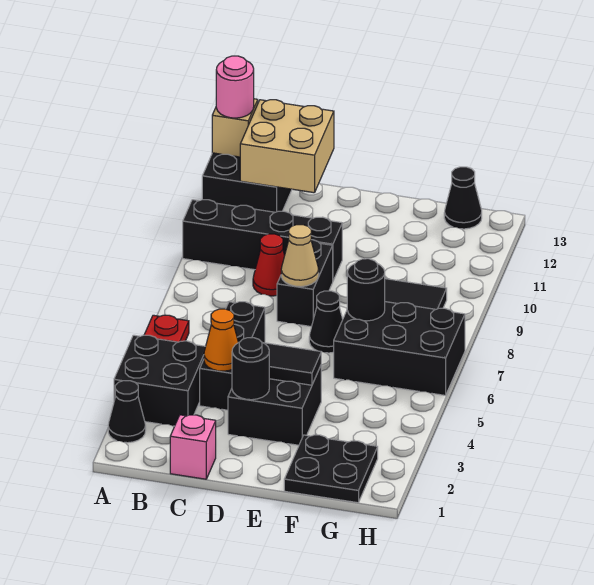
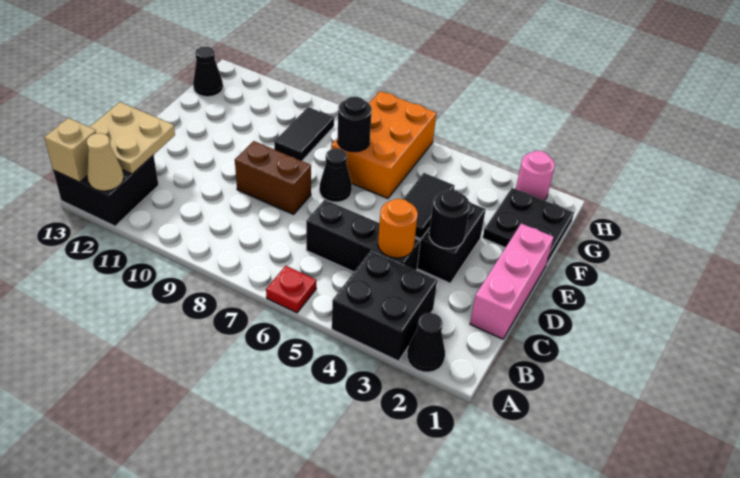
black brick A10:D10 level 1 -> none
pink round brick A13 level 3 -> pink round brick H2 level 1
tan brick B12:C13 level 2 -> tan plate B12:C13 level 2
pink brick C1 level 1 -> pink brick C1:E1 level 1
orange cone C4 level 2 -> orange round brick C4 level 2
red cone C9 level 1 -> none
black brick D8:D9 level 1 -> brown brick D8:D9 level 1
tan cone D8 level 2 -> tan cone A12 level 2
black brick F6:H7 level 1 -> orange brick F6:H7 level 1

